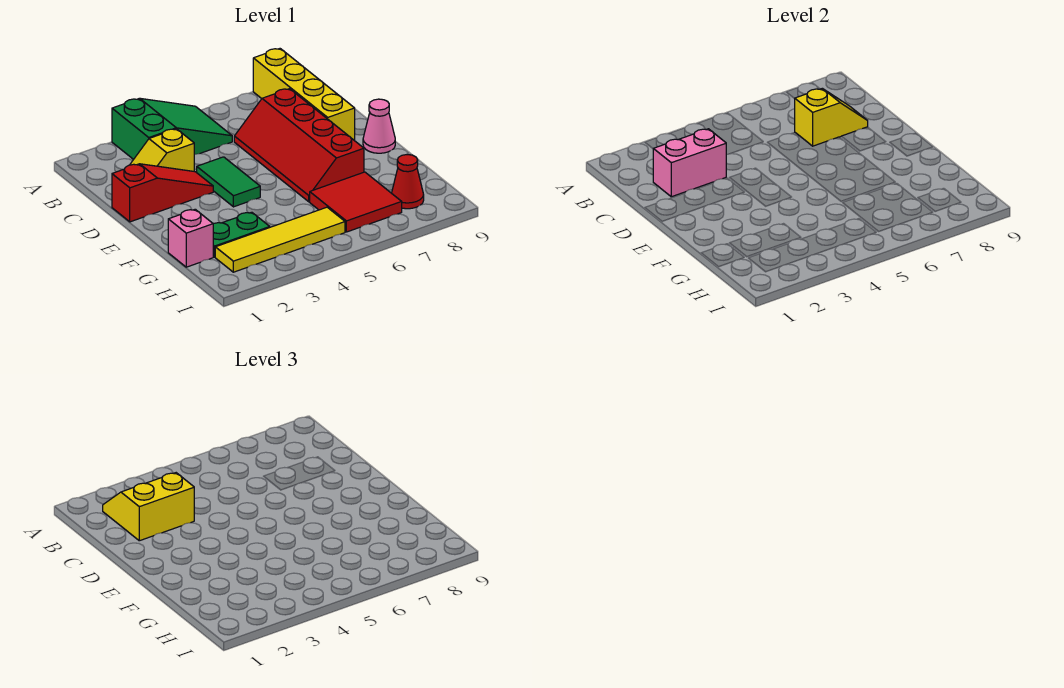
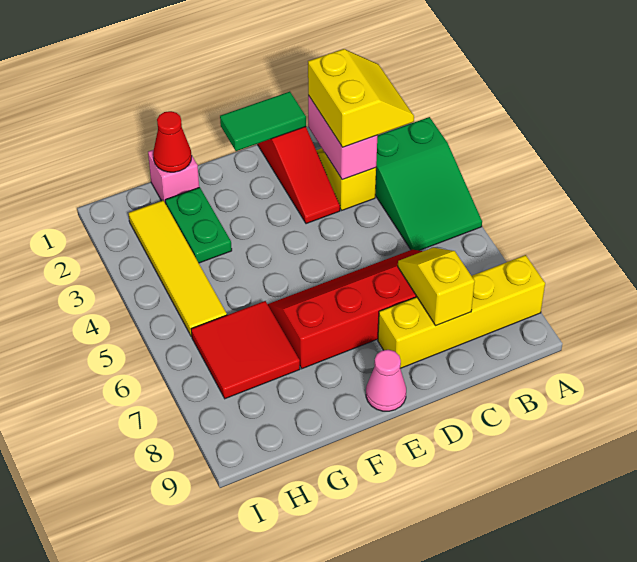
yellow slope C7:C8 level 2 top 7 -> yellow slope C7:C8 level 2 top 8
green tile D4:E4 level 1 -> green tile D1:E1 level 2
red cone H8 level 1 -> red cone G1 level 2

